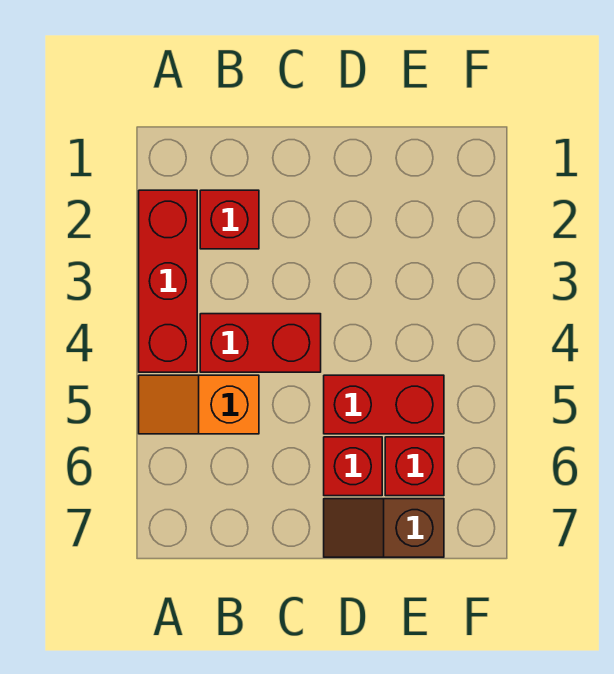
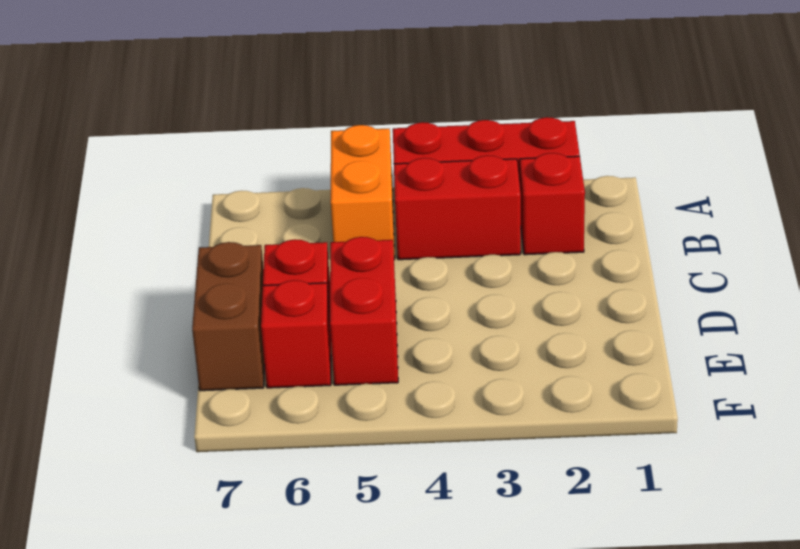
orange slope A5:B5 level 1 top B -> orange brick A5:B5 level 1
red brick B4:C4 level 1 -> red brick B3:B4 level 1
brown slope D7:E7 level 1 top E -> brown brick D7:E7 level 1

